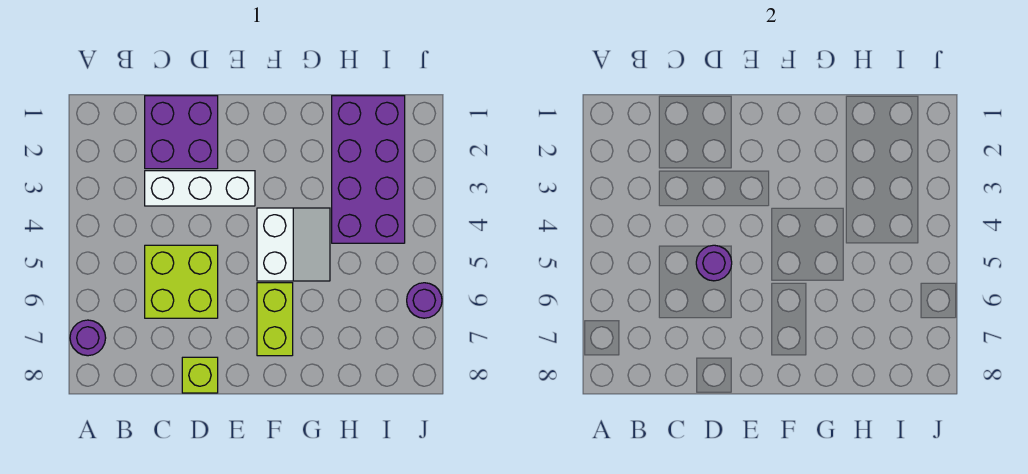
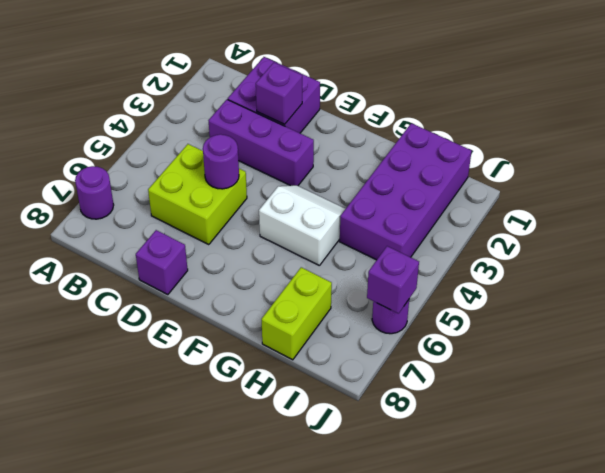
white brick C3:E3 level 1 -> purple brick C3:E3 level 1
none -> purple brick D2 level 2
lime brick D8 level 1 -> purple brick D8 level 1
white slope F4:G5 level 1 top F -> white slope F4:G5 level 1 top 5
lime brick F6:F7 level 1 -> lime brick H7:H8 level 1
none -> purple brick J6 level 2

